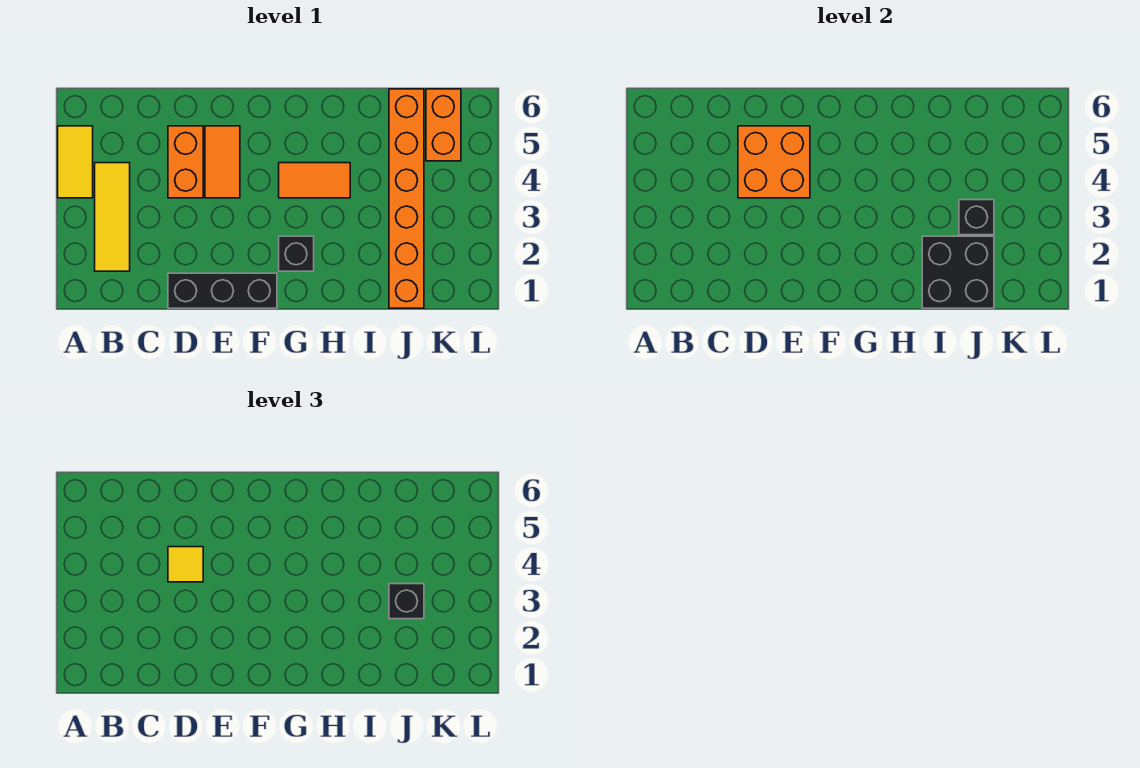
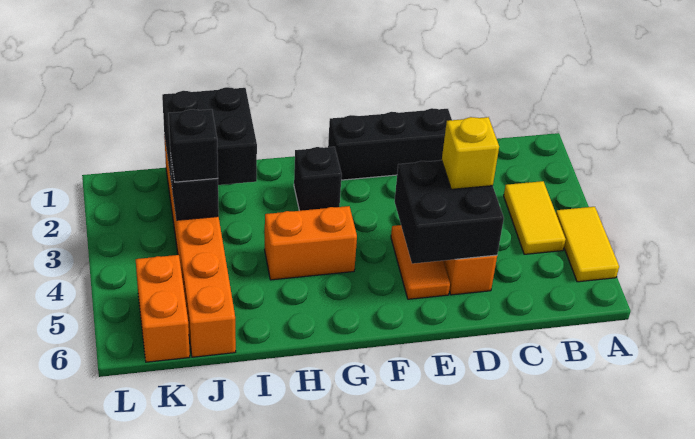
yellow tile B2:B4 level 1 -> yellow tile B3:B4 level 1
orange brick D4:E5 level 2 -> black brick D4:E5 level 2
yellow tile D4 level 3 -> yellow brick D4 level 3
orange tile G4:H4 level 1 -> orange brick G4:H4 level 1

